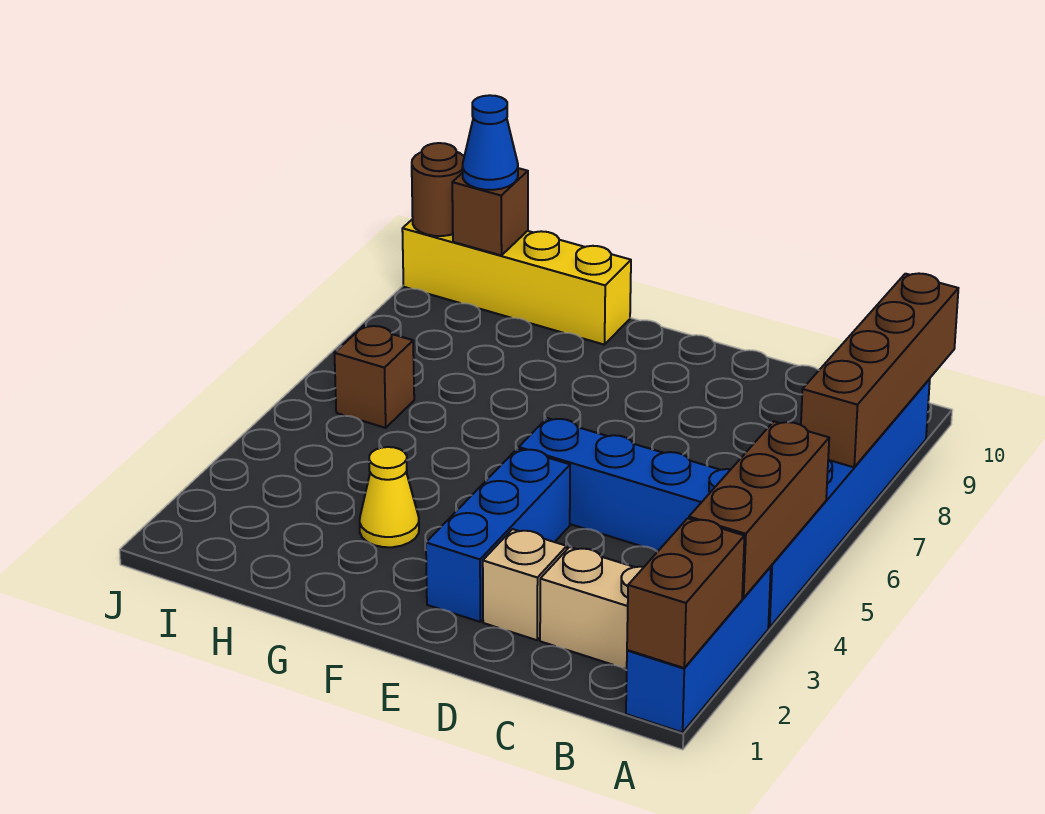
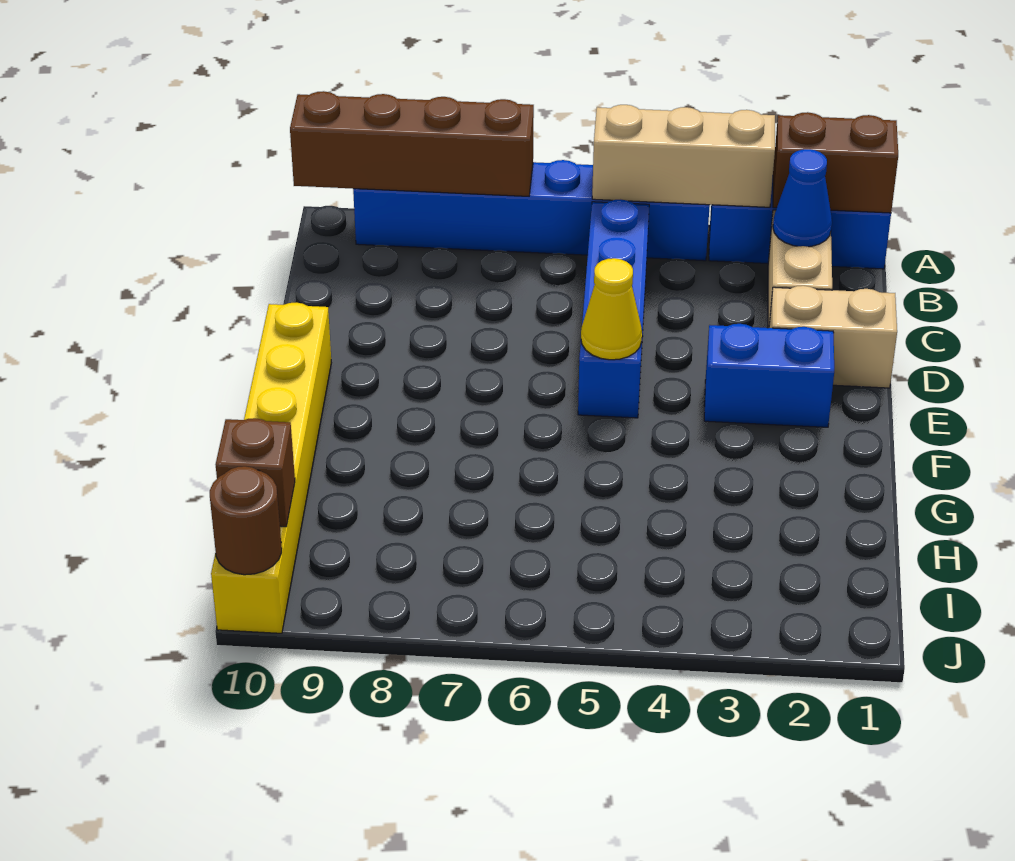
brown brick A3:A5 level 2 -> tan brick A3:A5 level 2
tan brick D2 level 1 -> tan brick D1:D2 level 1
blue brick E2:E4 level 1 -> blue brick E2:E3 level 1
yellow cone G3 level 1 -> yellow cone E5 level 2
yellow brick G10:J10 level 1 -> yellow brick E10:J10 level 1
brown brick I6 level 1 -> none
blue cone I10 level 3 -> blue cone B2 level 2

